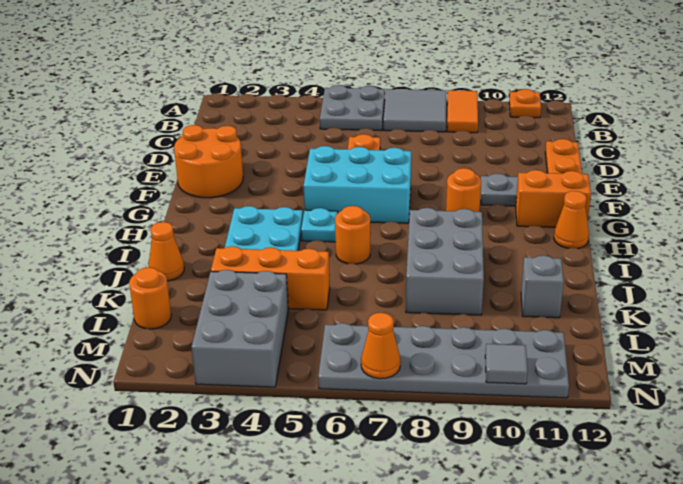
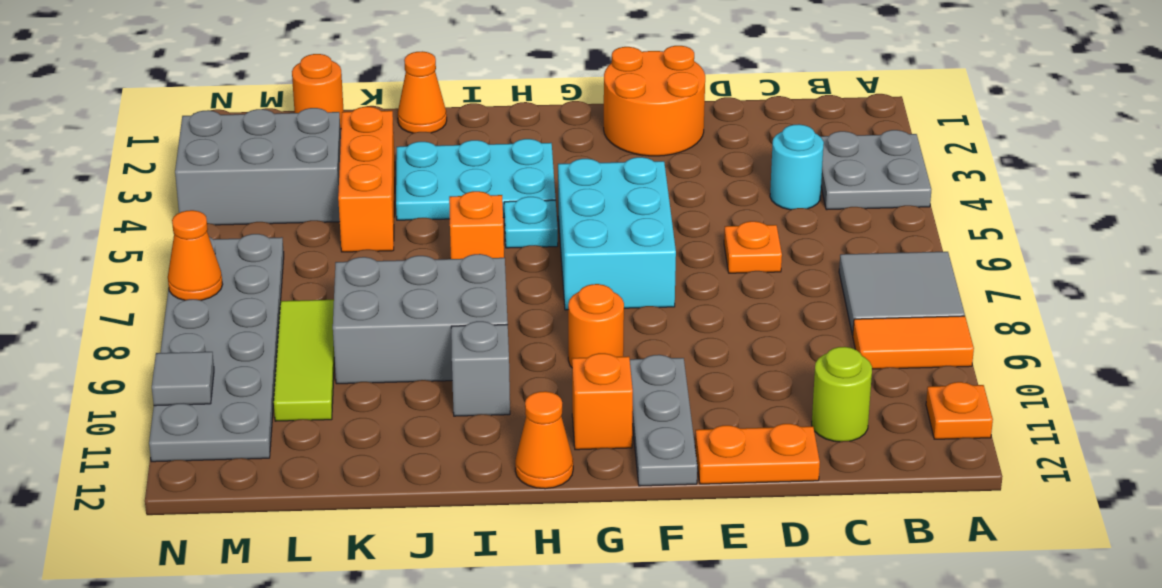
grey plate A5:B6 level 1 -> grey plate A3:B4 level 1
none -> cyan round brick C4 level 1
none -> lime round brick C11 level 1
orange brick G11:G12 level 1 -> orange brick G11 level 1
orange round brick I6 level 1 -> orange brick I6 level 1
grey brick K11 level 1 -> grey brick I10 level 1
none -> lime tile L8:L10 level 1

